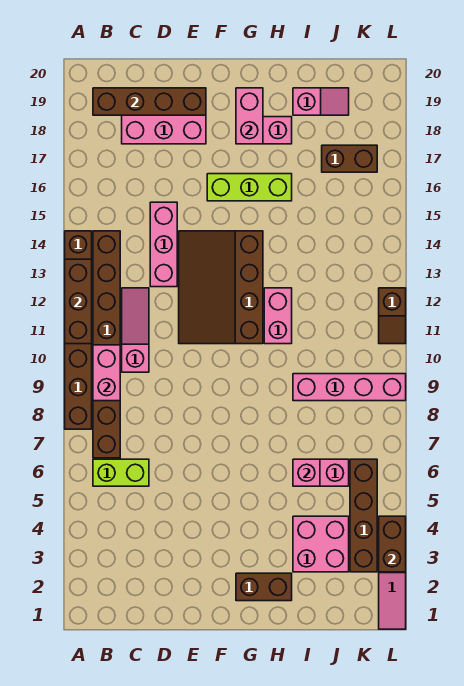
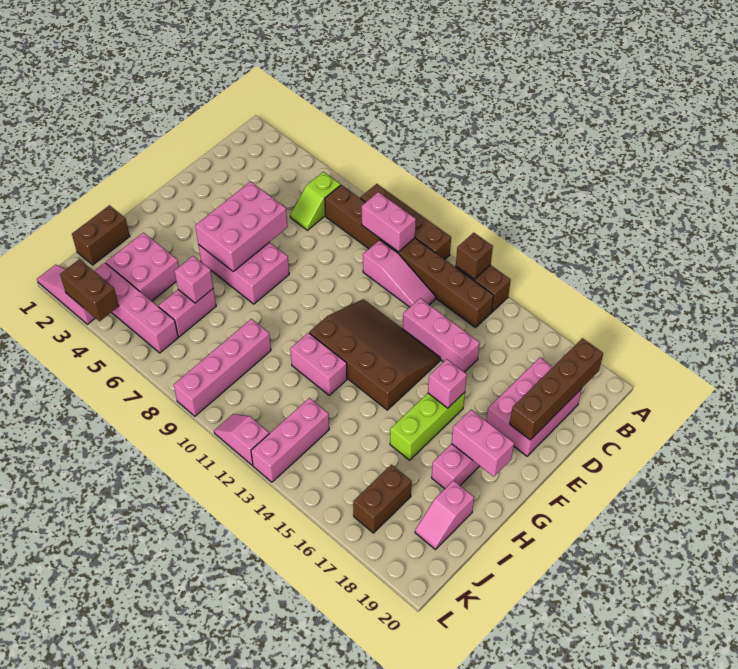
brown brick A11:A13 level 2 -> brown brick A13 level 2
lime brick B6:C6 level 1 -> lime slope B6:C6 level 1 top B
none -> pink brick E5:G6 level 2
none -> pink brick F5:G7 level 1
none -> pink brick F16 level 2
brown brick G2:H2 level 1 -> brown brick I1:J1 level 1
none -> pink brick J13:L13 level 1
brown brick K3:K6 level 1 -> pink brick K3:K6 level 1
brown slope L11:L12 level 1 top 12 -> pink slope L11:L12 level 1 top 12

